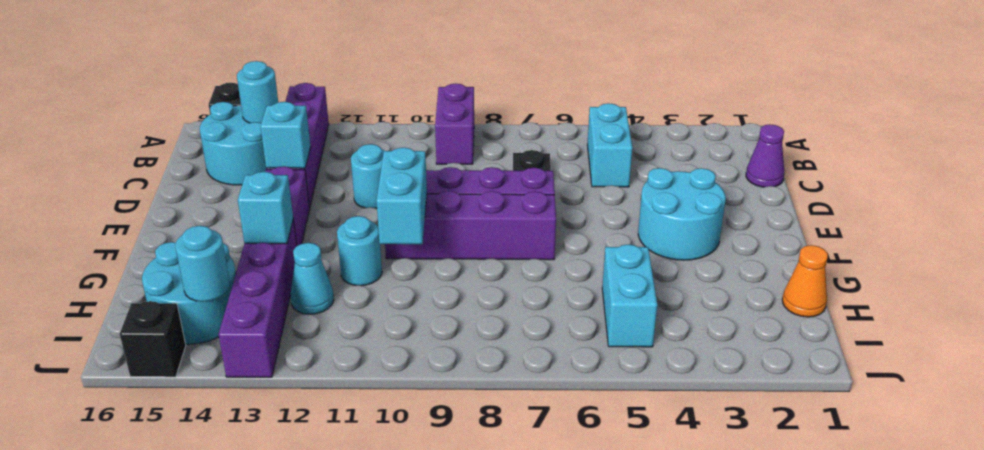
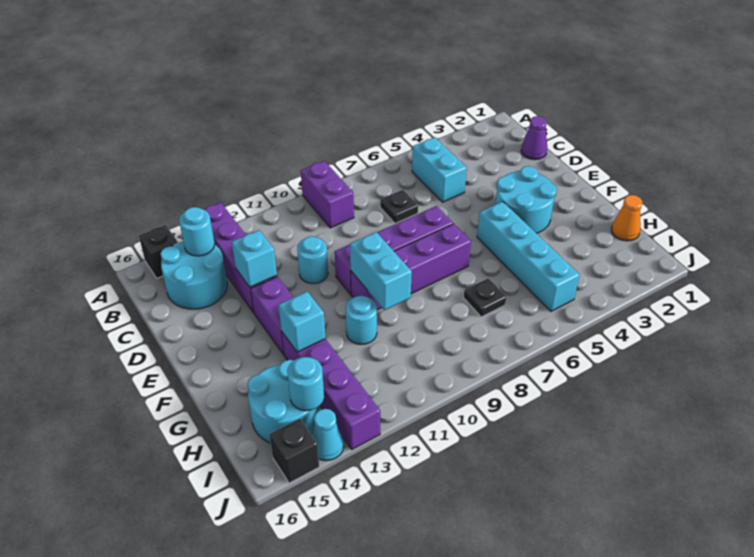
cyan brick H5:I5 level 1 -> cyan brick F5:I5 level 1
none -> black plate H7 level 1
cyan cone H12 level 1 -> cyan cone J14 level 1

